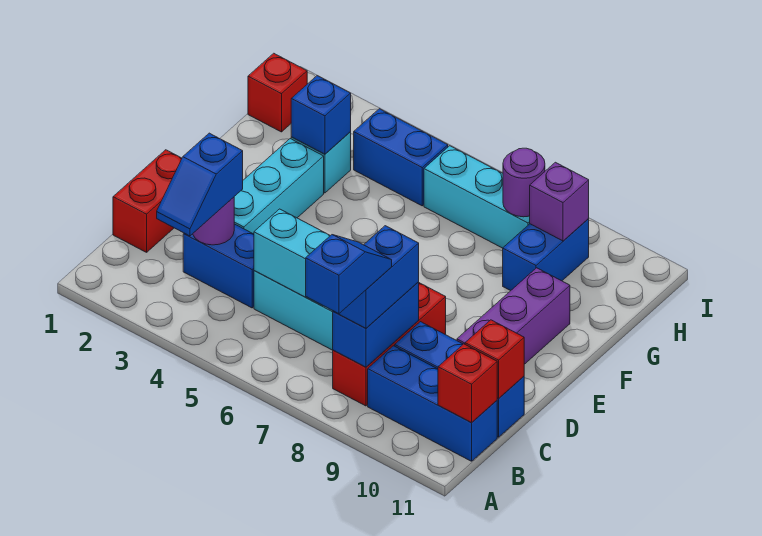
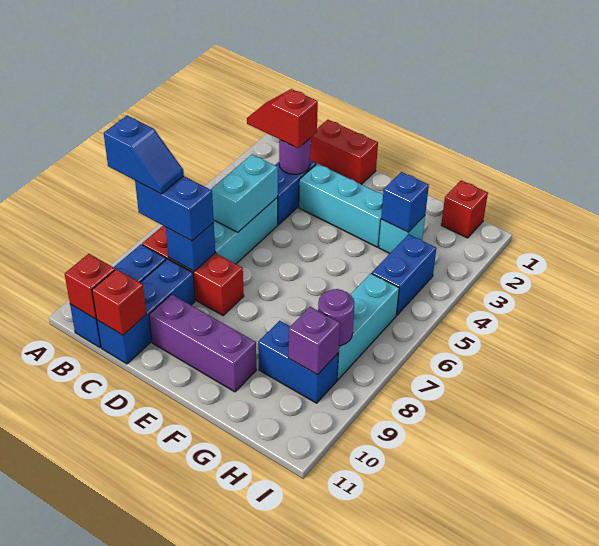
blue slope B3:C3 level 3 top C -> red slope B3:C3 level 3 top C
blue brick B8:C8 level 2 -> blue brick C8 level 2

